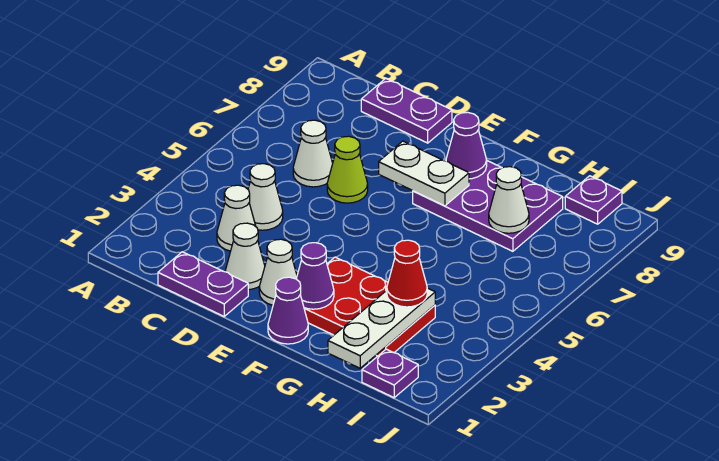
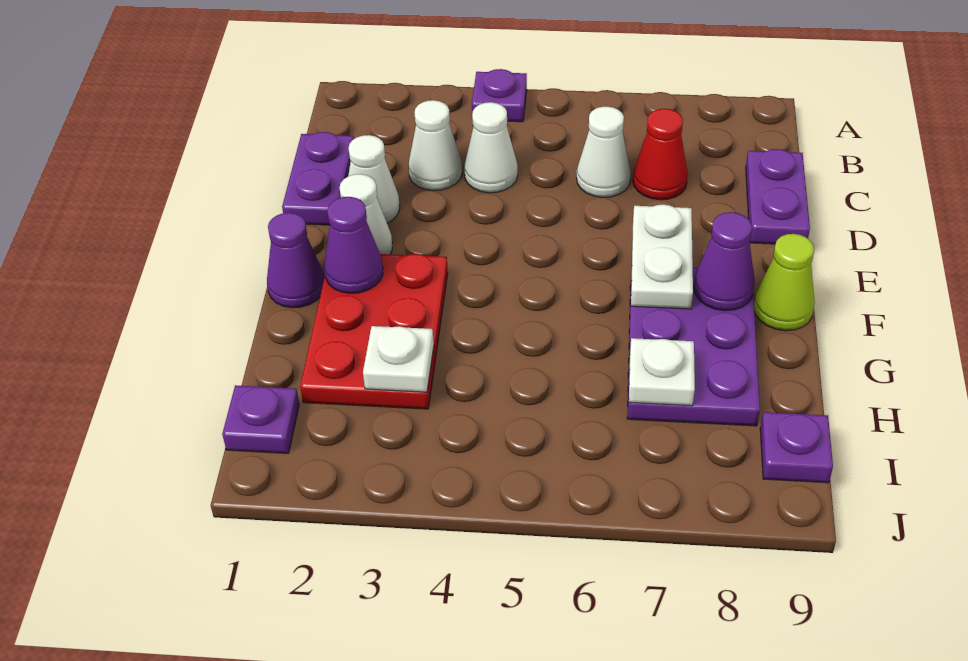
none -> purple plate A4 level 1
lime cone D6 level 1 -> lime cone F9 level 1
white plate H1:H3 level 2 -> white plate H3 level 2
red cone H3 level 3 -> red cone C7 level 1
white cone H7 level 2 -> white plate H7 level 2

